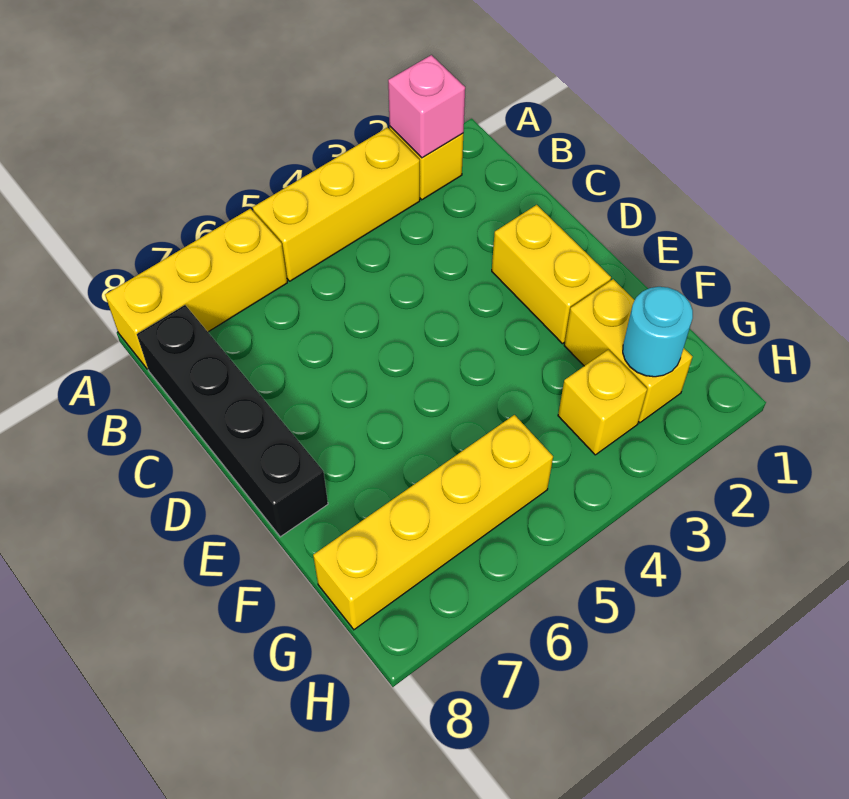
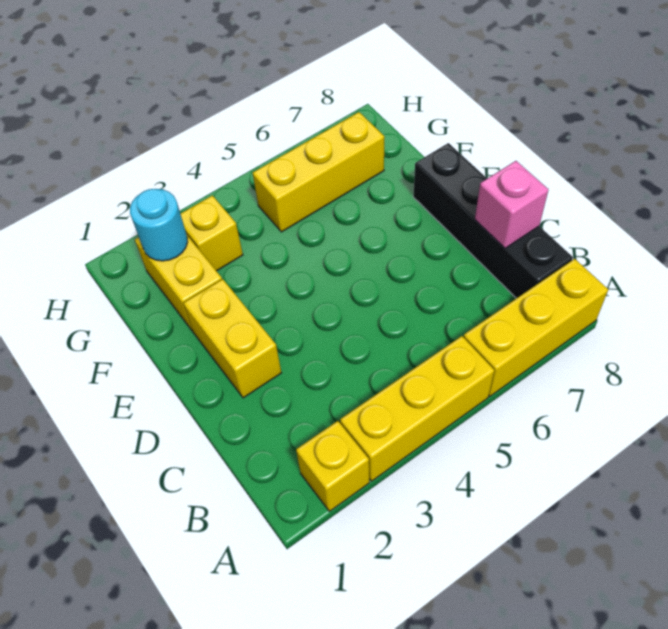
pink brick A2 level 2 -> pink brick C8 level 2
yellow brick G5:G8 level 1 -> yellow brick G5:G7 level 1

